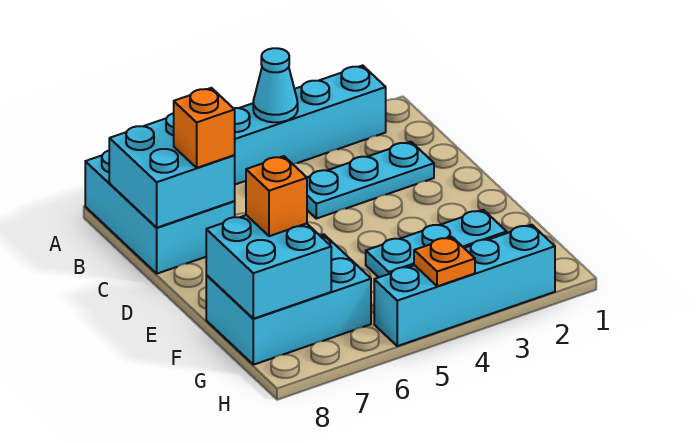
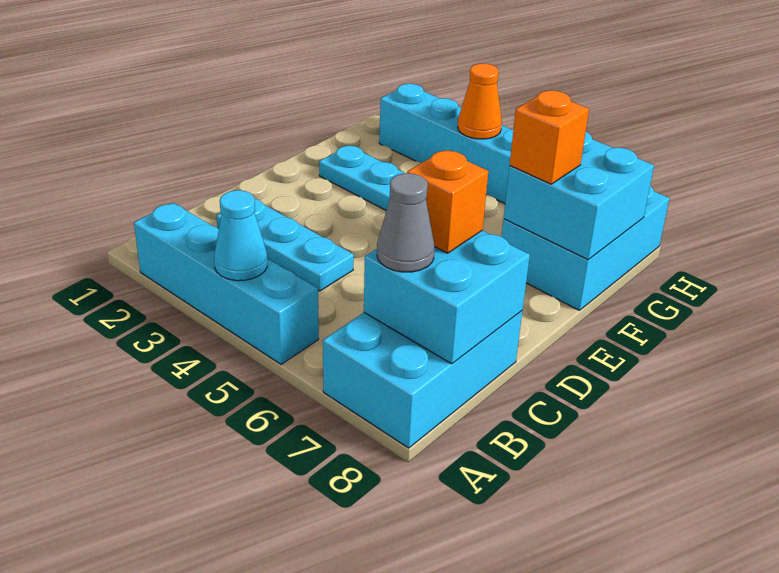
none -> grey cone B7 level 3
cyan brick F6:G8 level 1 -> cyan brick F7:H8 level 1
orange plate H4 level 2 -> orange cone H4 level 2

